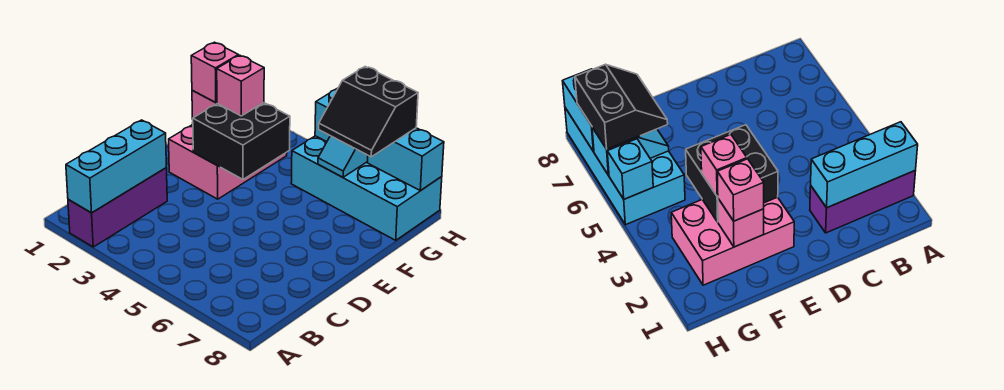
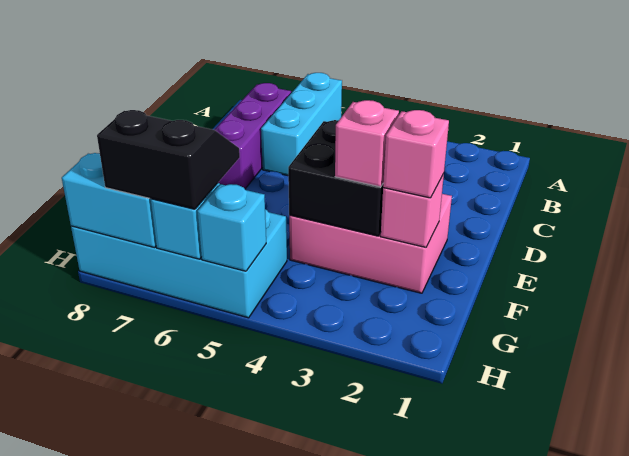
purple brick A2:C2 level 1 -> purple brick B7:D7 level 1
cyan brick A2:C2 level 2 -> cyan brick A6:C6 level 1
pink brick E2:G3 level 1 -> pink brick E2:F4 level 1

